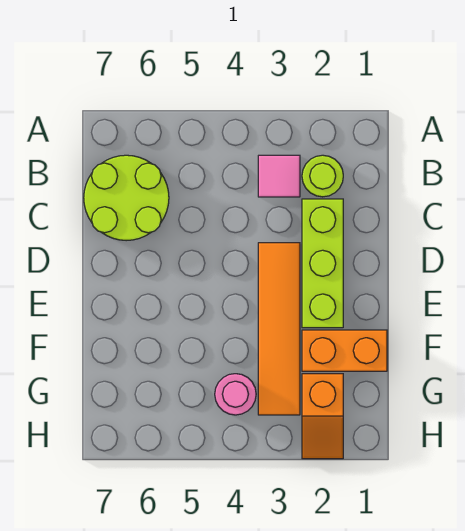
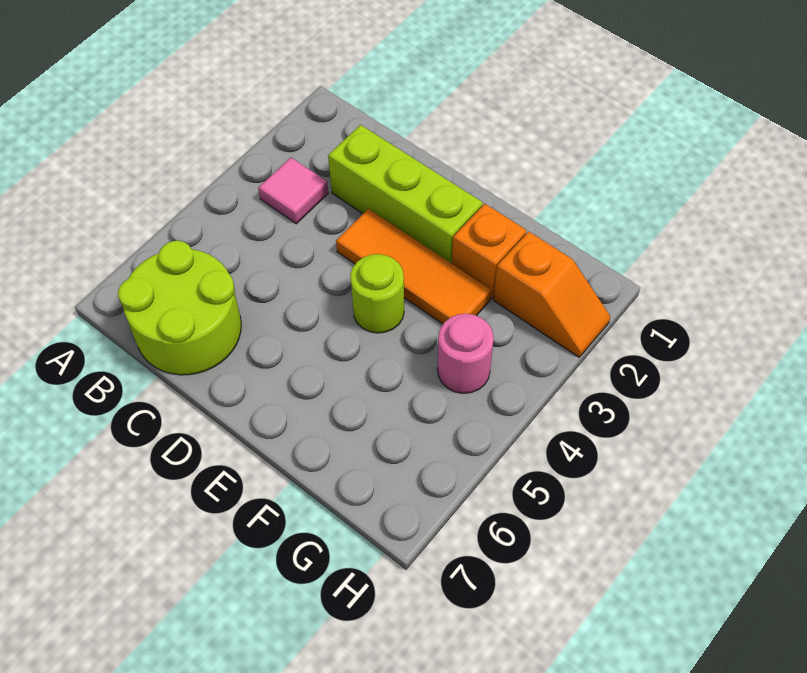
lime round brick B2 level 1 -> lime round brick E4 level 1
orange tile D3:G3 level 1 -> orange tile D3:F3 level 1
orange brick F1:F2 level 1 -> orange brick F2 level 1

